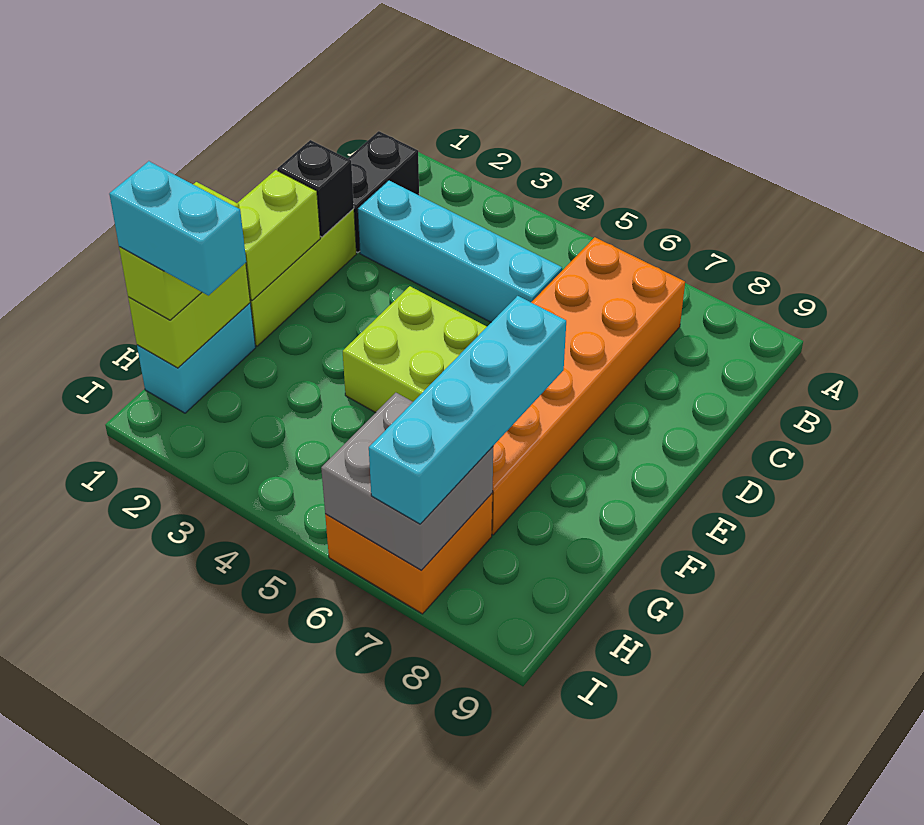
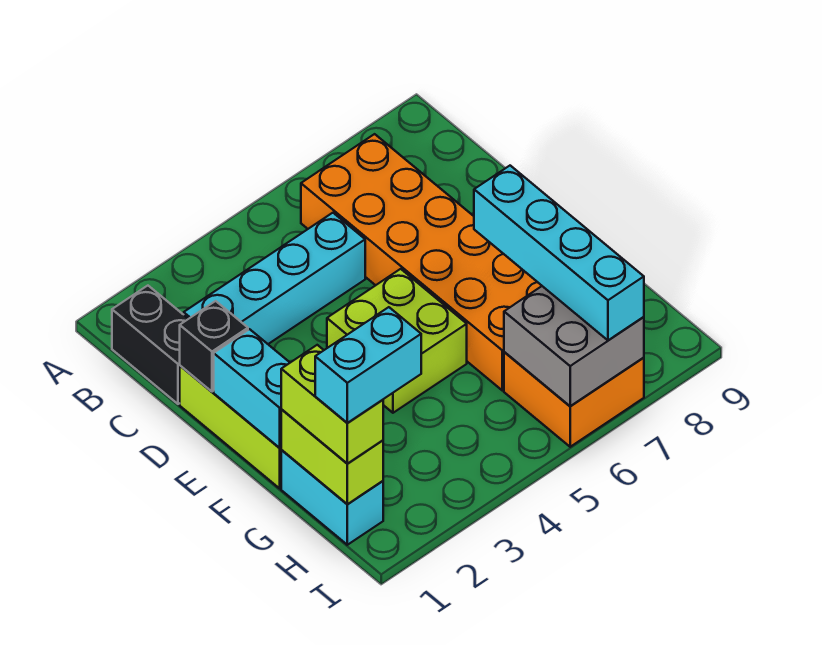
lime brick E1:F1 level 2 -> cyan brick E1:F1 level 2

